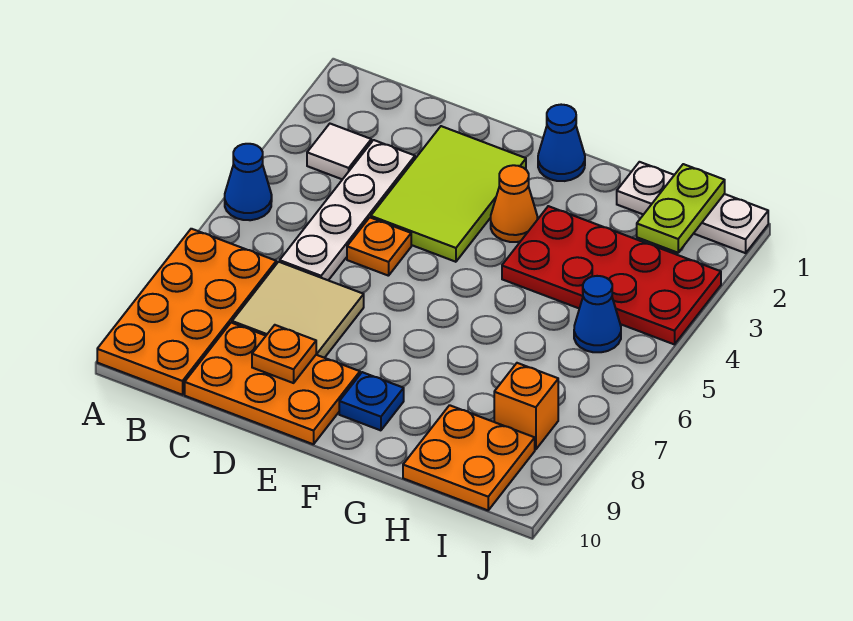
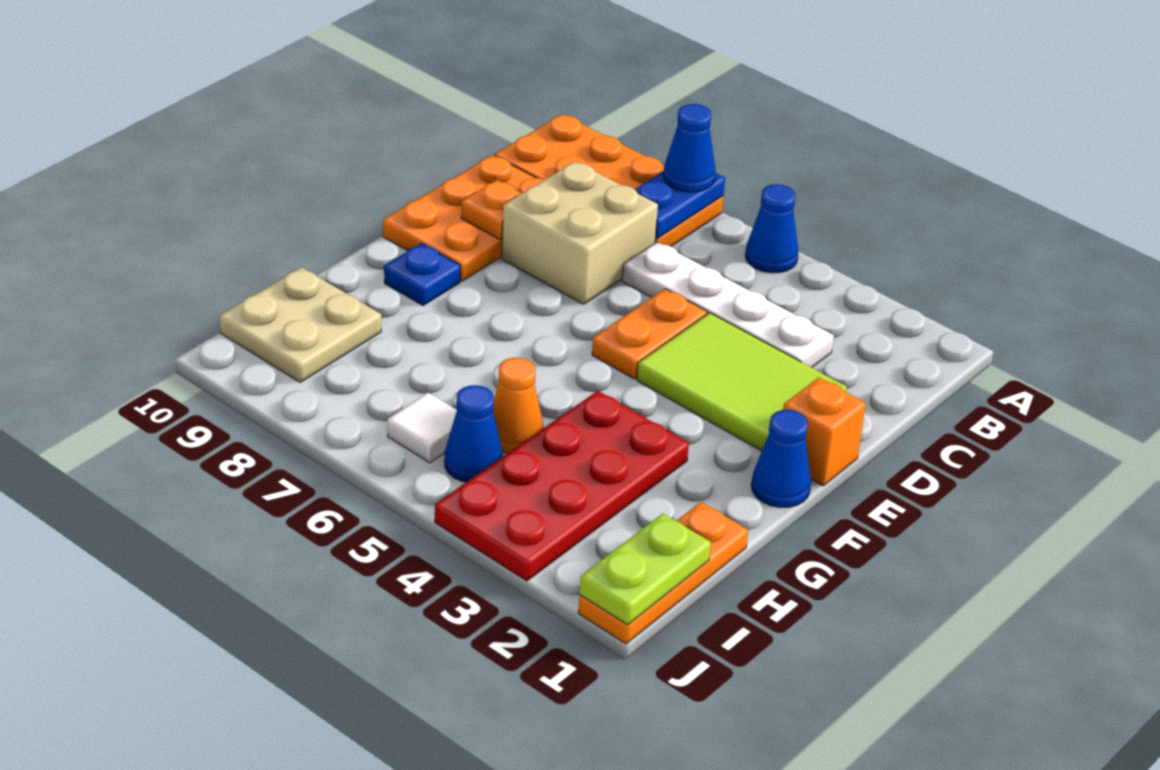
none -> blue plate A7:B7 level 2
none -> blue cone A7 level 3
white tile B3 level 1 -> white tile I6 level 1
tan tile C7:D8 level 1 -> tan brick C7:D8 level 1
orange plate D5 level 1 -> orange plate D5:E5 level 1
orange cone F3 level 1 -> orange cone H5 level 1
white plate H1:J1 level 1 -> orange plate H1:J1 level 1
orange plate H9:I10 level 1 -> tan plate H9:I10 level 1
lime plate I1:I2 level 2 -> lime plate I1:J1 level 2
orange brick I8 level 1 -> orange brick E1 level 1

